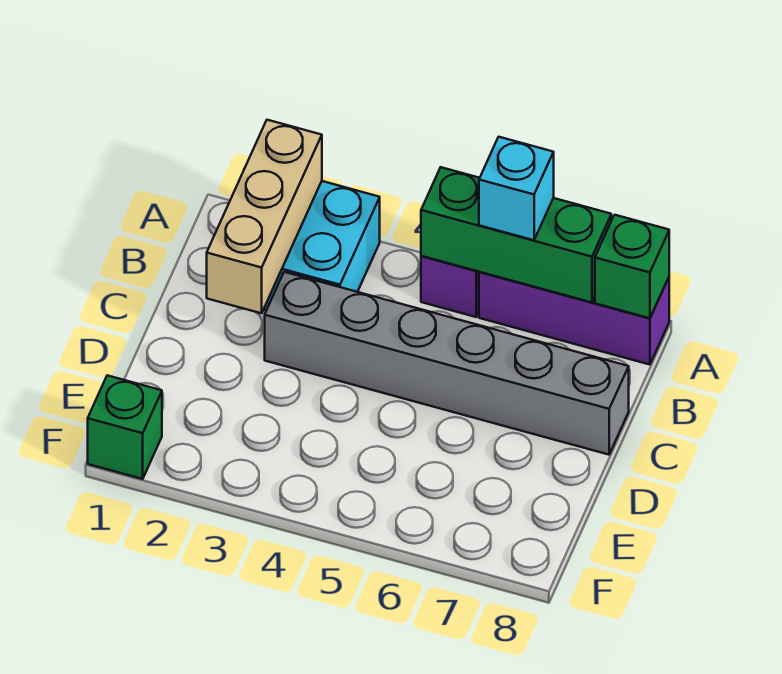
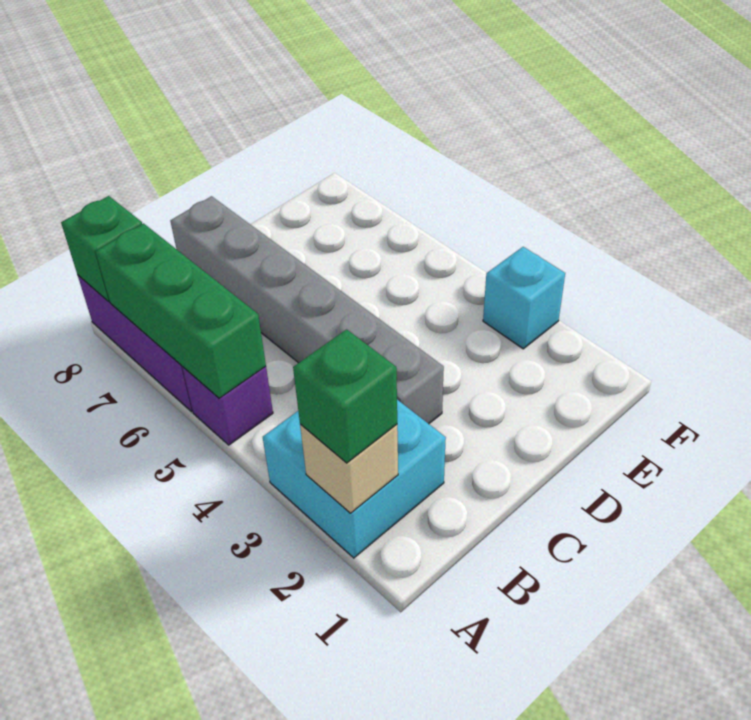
tan brick A2:C2 level 2 -> tan brick A2 level 2
cyan brick A6 level 3 -> cyan brick F3 level 1
green brick F1 level 1 -> green brick A2 level 3

